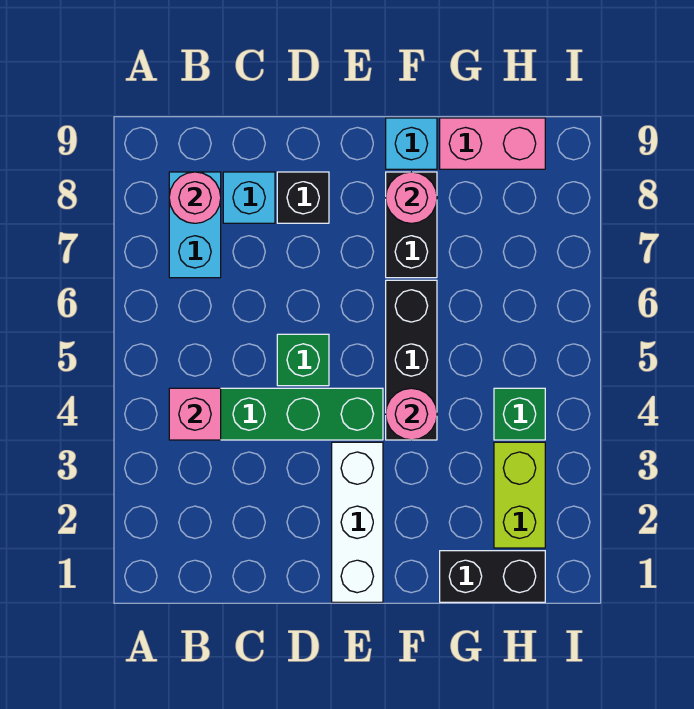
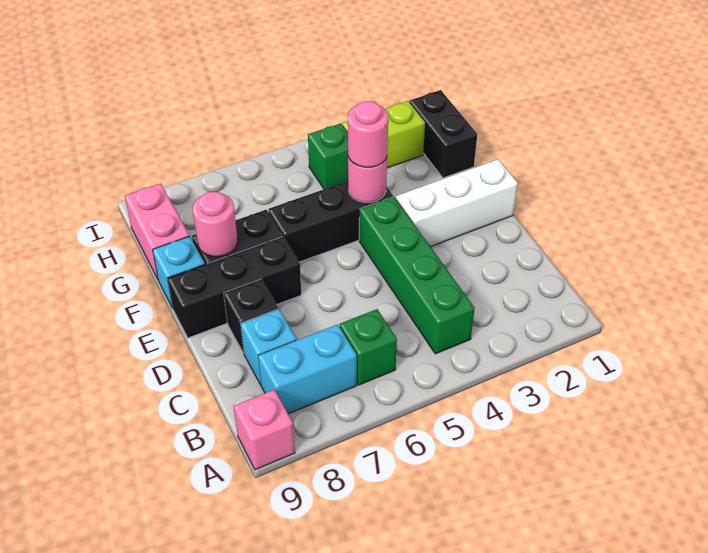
pink brick B4 level 2 -> pink brick A9 level 1
pink round brick B8 level 2 -> pink round brick F4 level 3
green brick D5 level 1 -> green brick B6 level 1
none -> black brick E7:E9 level 1

